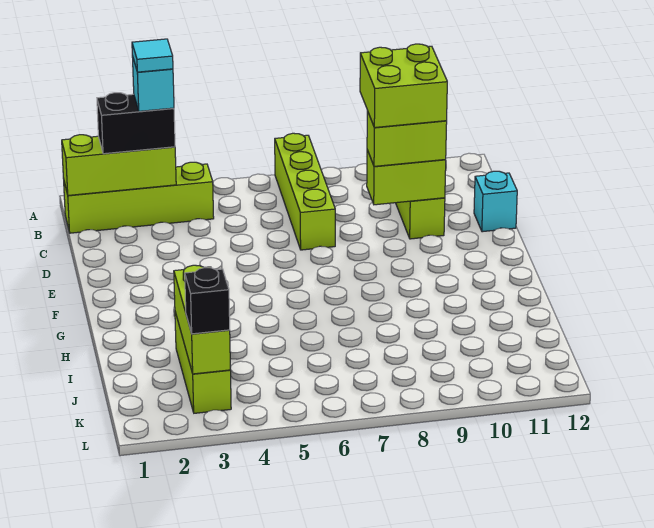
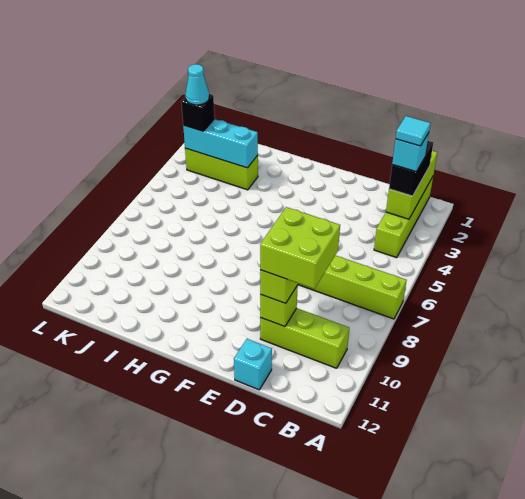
lime brick D9:D10 level 2 -> lime brick D10 level 2
lime brick I3:K3 level 2 -> cyan brick I3:K3 level 2
none -> cyan cone K3 level 4

